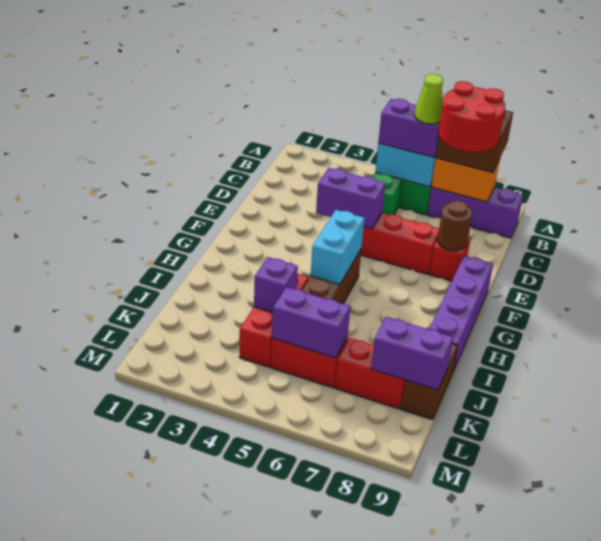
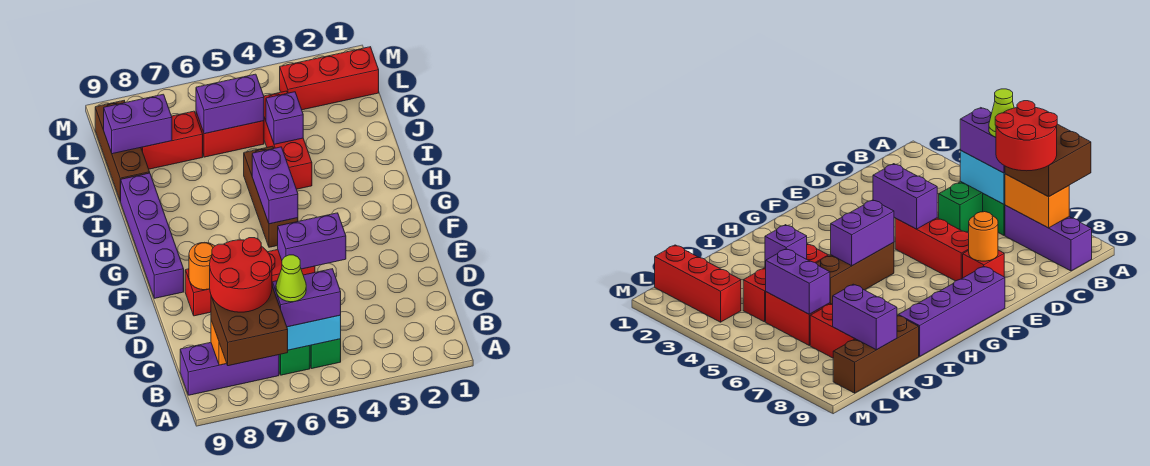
brown round brick E8 level 2 -> orange round brick E8 level 2
cyan brick G5:H5 level 2 -> purple brick G5:H5 level 2
brown brick J9:K9 level 1 -> brown brick J9:L9 level 1
none -> red brick L1:L3 level 1

